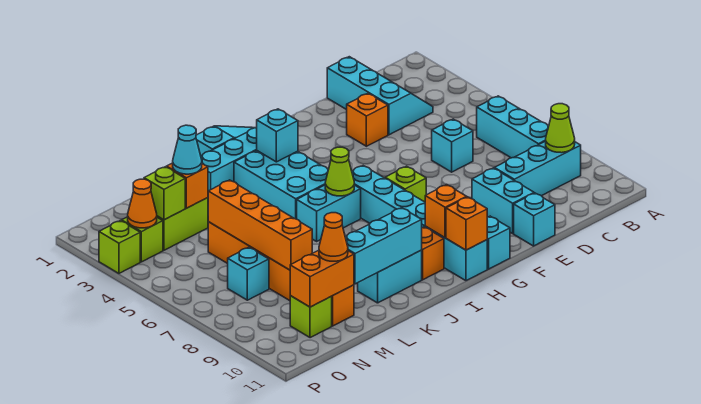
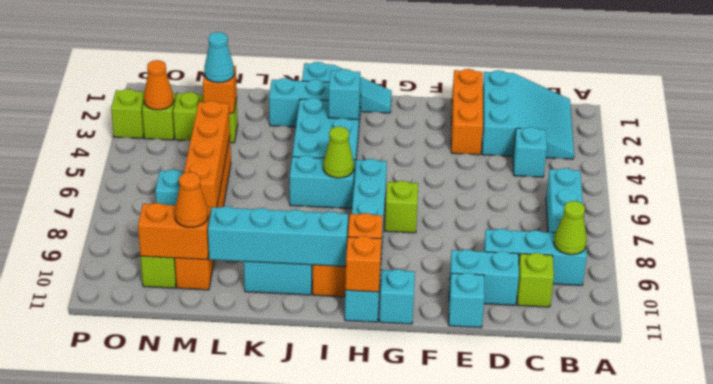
cyan slope C1:D3 level 1 top D -> cyan slope B1:D3 level 1 top D
cyan brick D6 level 1 -> cyan brick C4 level 1
orange brick E3 level 1 -> orange brick E1:E3 level 1
cyan brick E9:E10 level 1 -> cyan brick D10:E10 level 1
cyan brick J10:L10 level 2 -> cyan brick I10:L10 level 2
lime brick N3 level 2 -> lime brick C10 level 1

